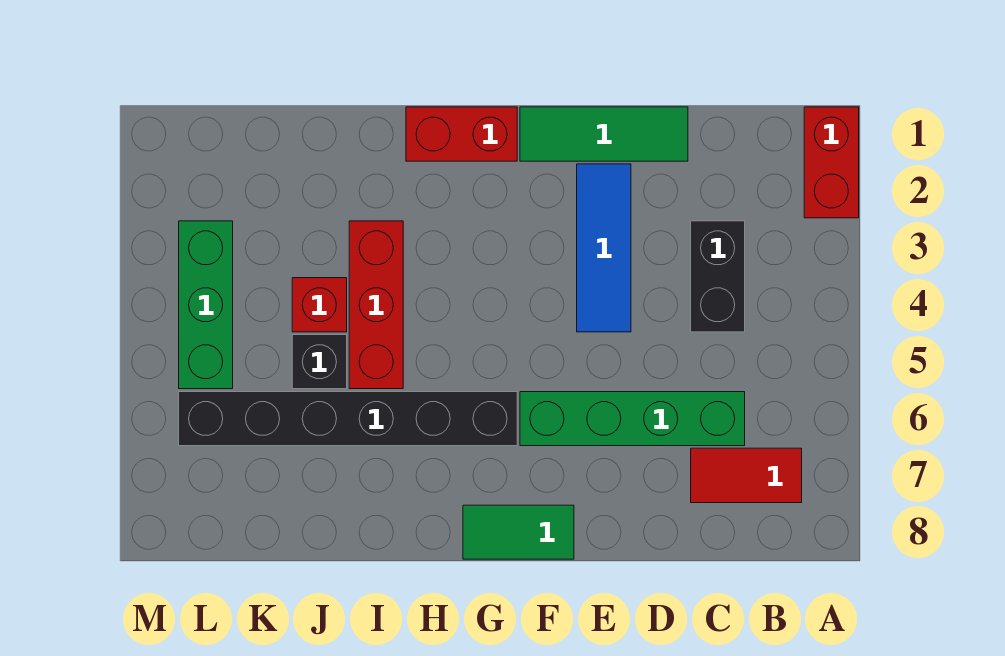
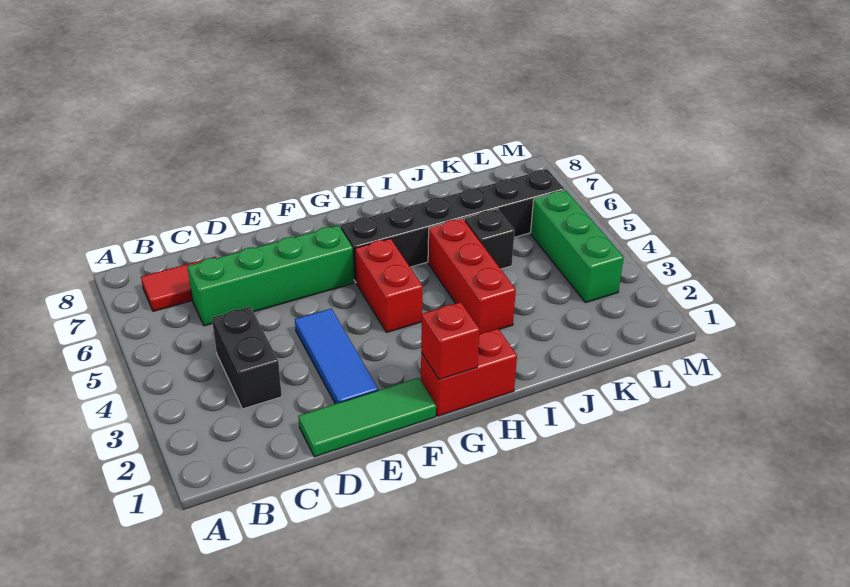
red brick A1:A2 level 1 -> red brick G4:G5 level 1
green tile F8:G8 level 1 -> none
red brick J4 level 1 -> red brick G1 level 2

